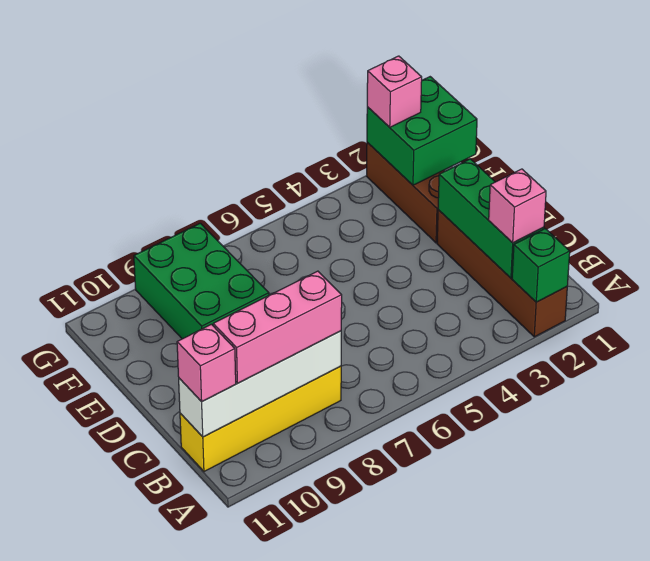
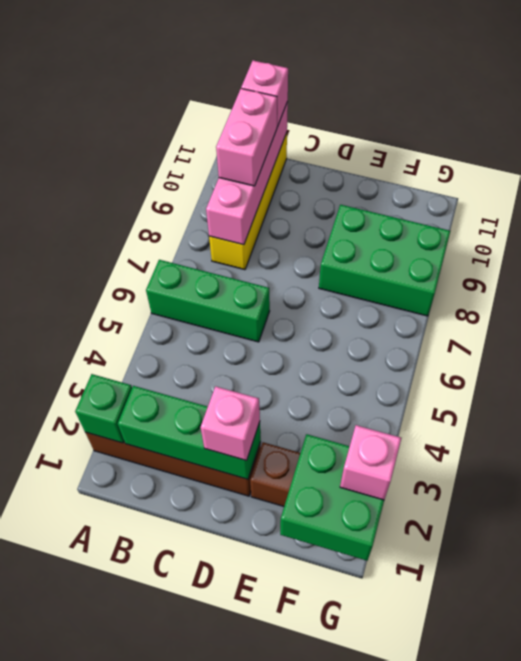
none -> green brick A6:C6 level 1
pink brick B2 level 3 -> pink brick D2 level 3
white brick B8:B11 level 2 -> pink brick B8:B11 level 2
pink brick B8:B10 level 3 -> pink brick B9:B10 level 3

